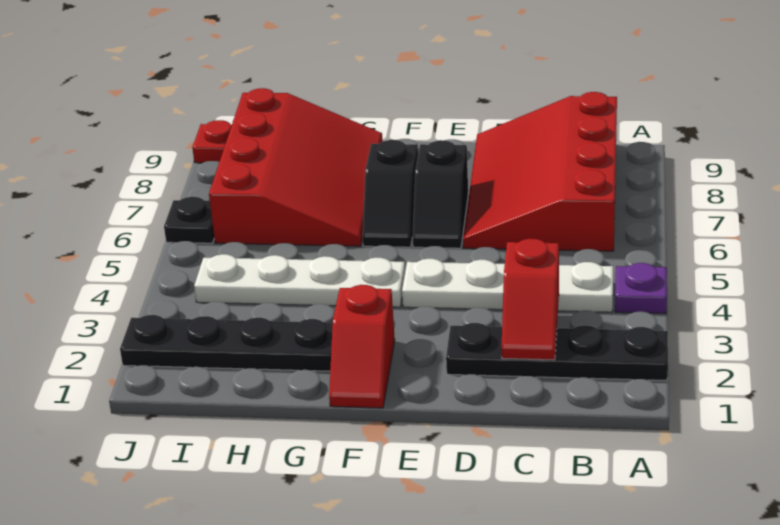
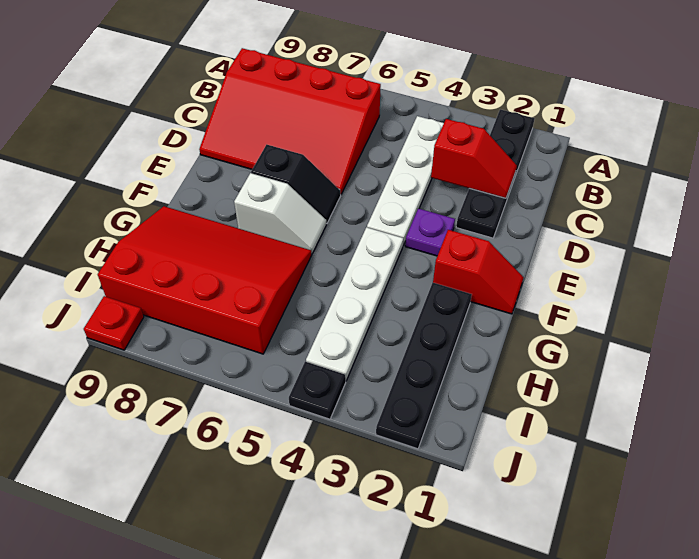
purple plate A4 level 1 -> purple plate E3 level 1
black slope F6:F7 level 1 top 7 -> white slope F6:F7 level 1 top 7
black plate J6 level 1 -> black plate J4 level 1

